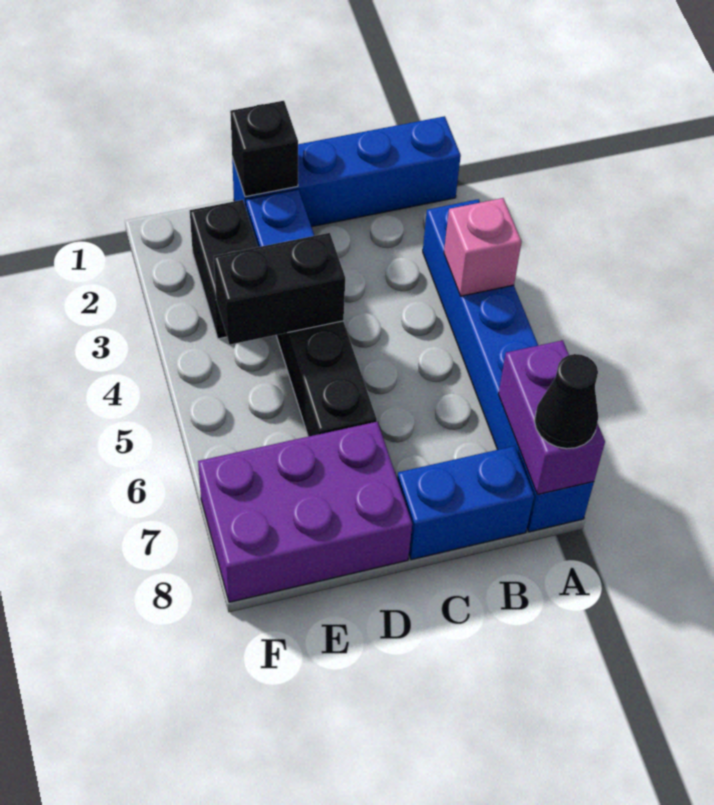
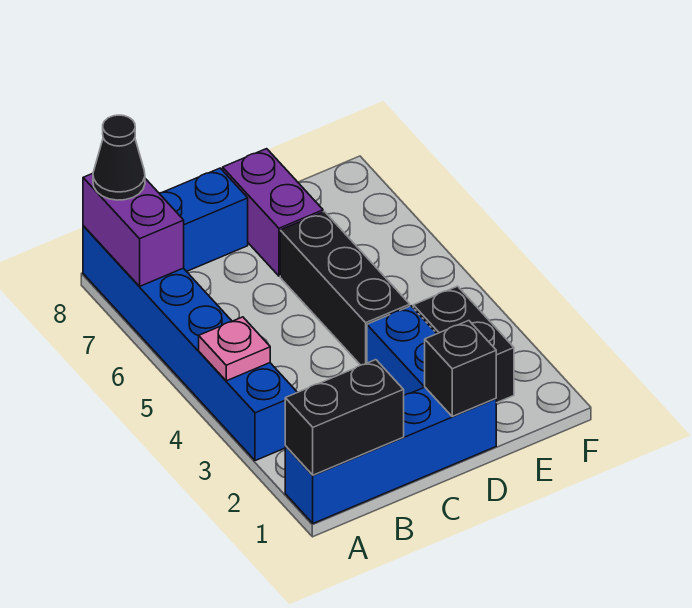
pink brick A4 level 2 -> pink plate A4 level 2
black brick D4:E4 level 2 -> black brick A1:B1 level 2
purple brick D7:F8 level 1 -> purple brick D7:D8 level 1

